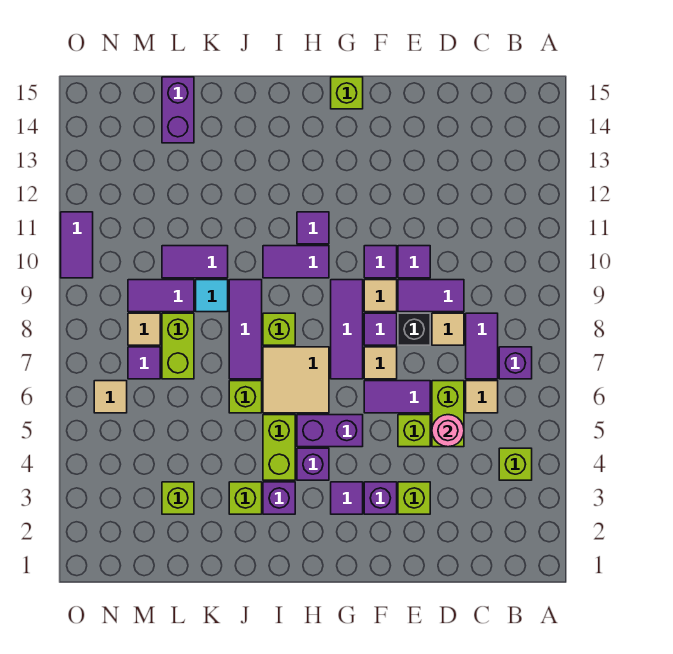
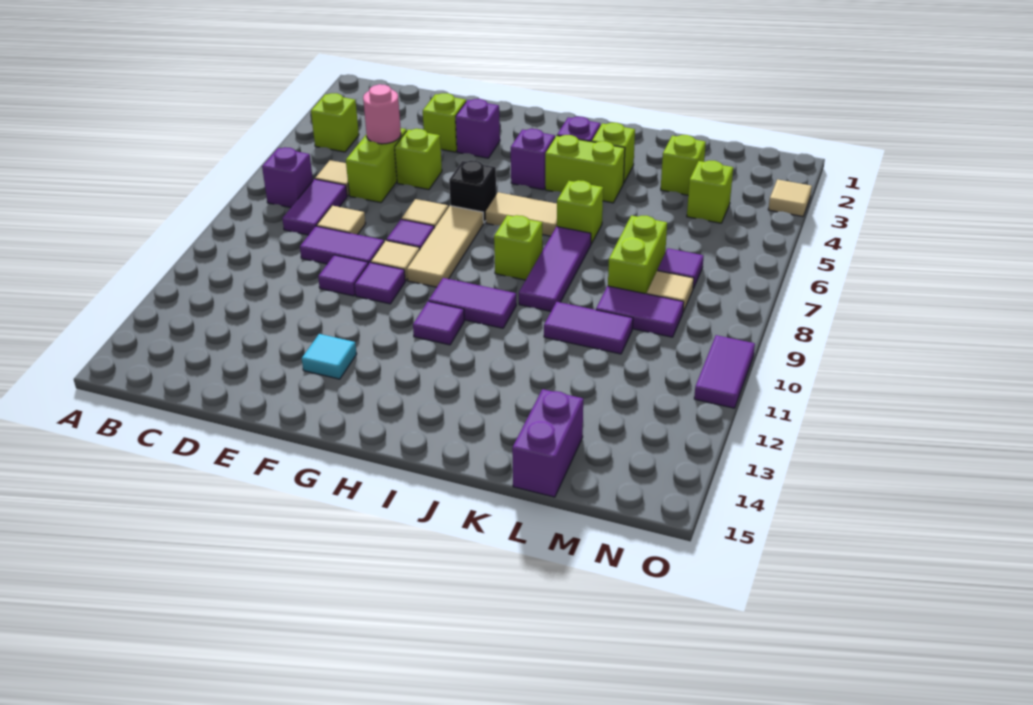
purple tile E6:F6 level 1 -> none
black brick E8 level 1 -> black brick G6 level 1
purple tile G3 level 1 -> none
purple brick G5:H5 level 1 -> none
purple tile G7:G9 level 1 -> tan tile G7:G9 level 1
lime brick G15 level 1 -> lime brick M4 level 1
tan tile H6:I7 level 1 -> tan tile H6:I6 level 1
lime brick I4:I5 level 1 -> lime brick I4:J4 level 1
cyan tile K9 level 1 -> cyan tile F13 level 1
tan tile N6 level 1 -> tan tile O3 level 1

